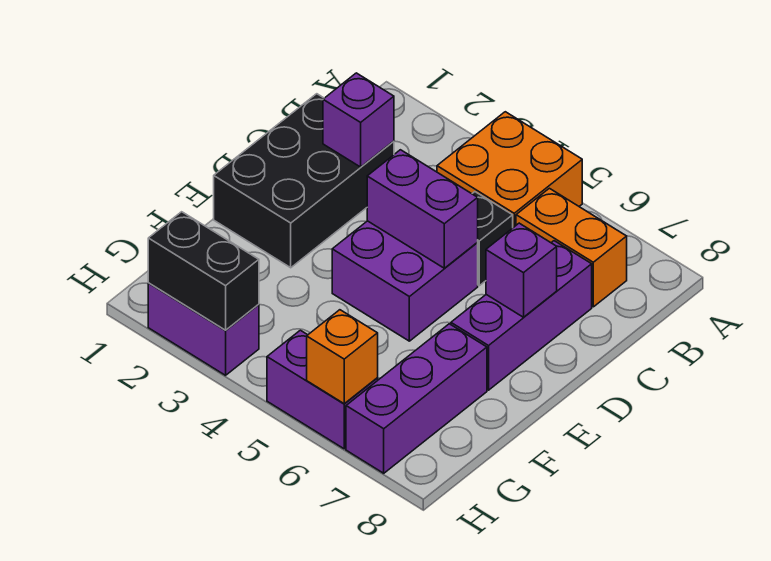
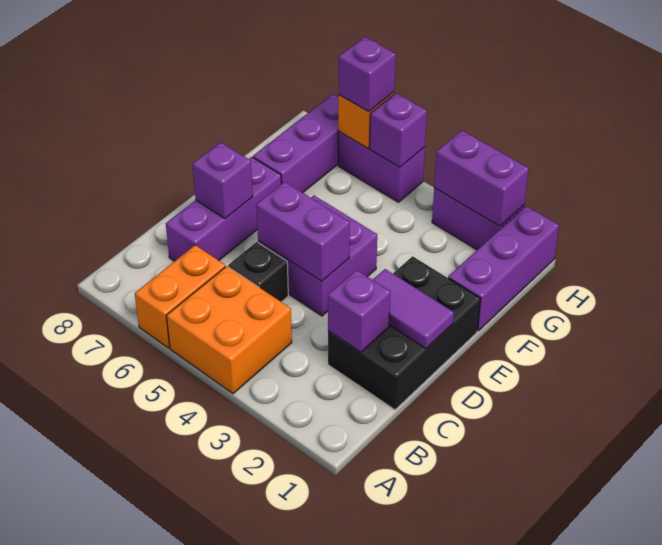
orange brick B6:B7 level 1 -> orange brick A6:B6 level 1
none -> purple tile D1:D2 level 2
none -> purple brick F1:H1 level 1
black brick H2:H3 level 2 -> purple brick H2:H3 level 2
none -> purple brick H5 level 2
none -> purple brick H6 level 3

